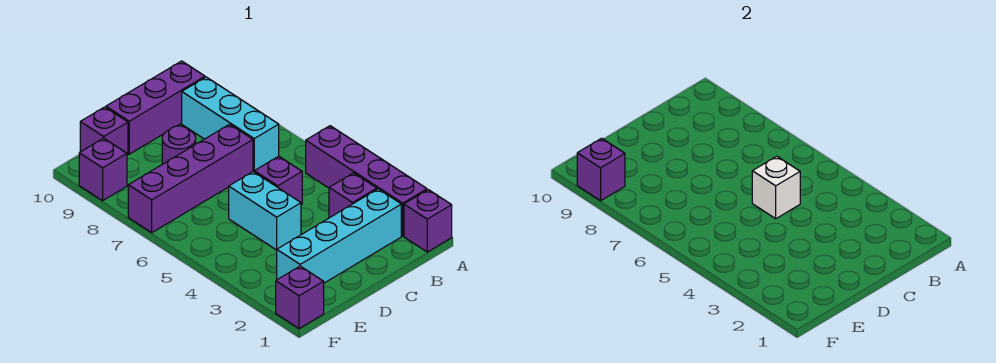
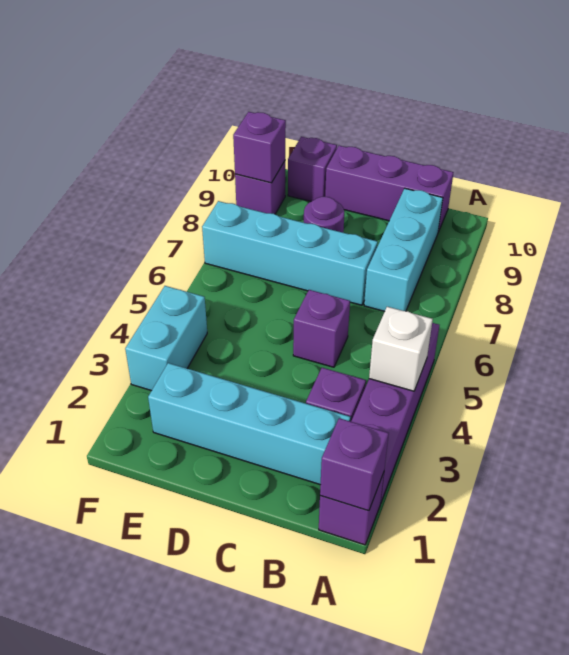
white brick C5 level 2 -> white brick A4 level 2
purple brick C7:F7 level 1 -> cyan brick C7:F7 level 1
cyan brick D4:D5 level 1 -> cyan brick F3:F4 level 1
purple brick F1 level 1 -> purple brick A1 level 2

